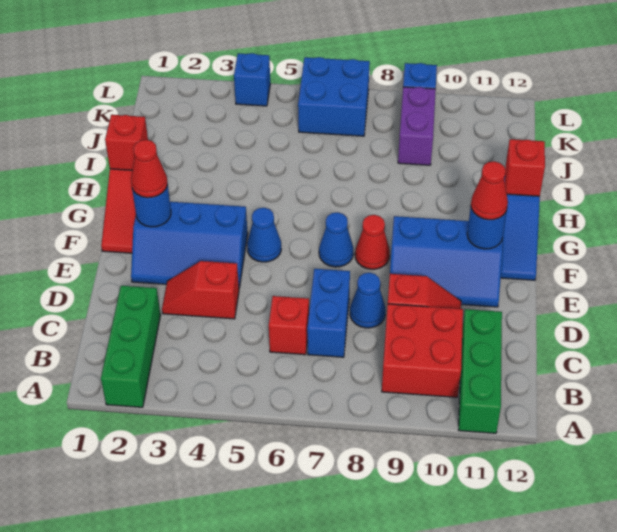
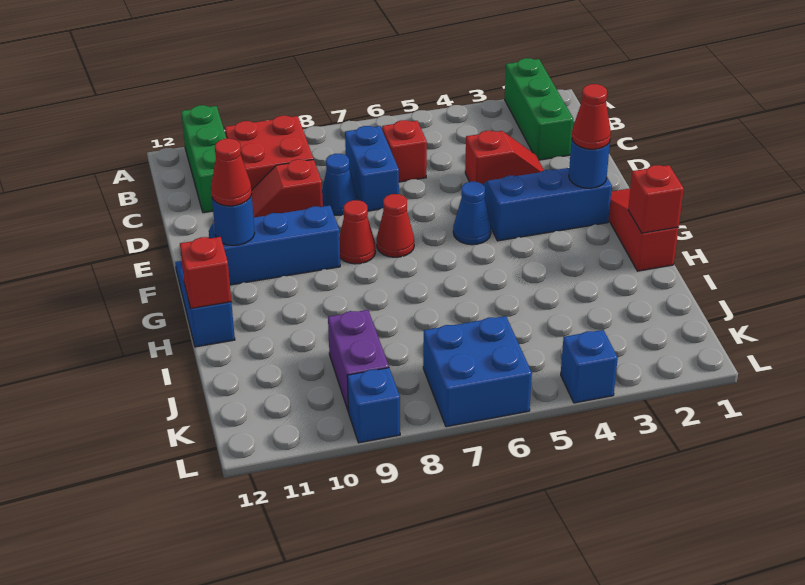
blue cone F7 level 1 -> red cone F7 level 1

